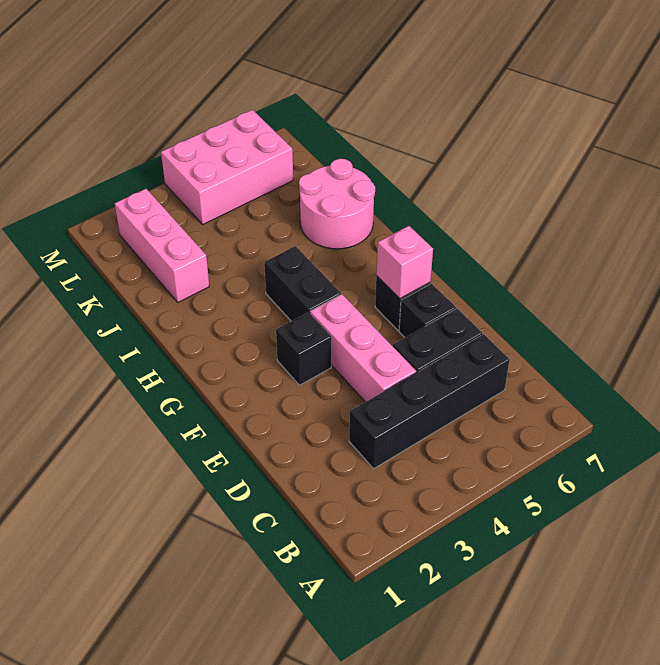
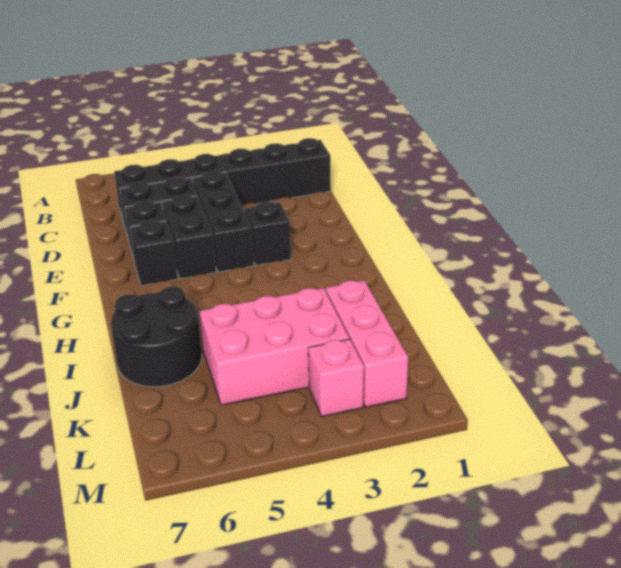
black brick C3:C6 level 1 -> black brick C1:C6 level 1
pink brick D4:F4 level 1 -> black brick D4:F4 level 1
pink brick F6 level 2 -> pink brick L3 level 1
black brick G4:H4 level 1 -> black brick E5:F5 level 1
pink round brick I6:J7 level 1 -> black round brick I6:J7 level 1
pink brick L4:M6 level 1 -> pink brick J3:K5 level 1

